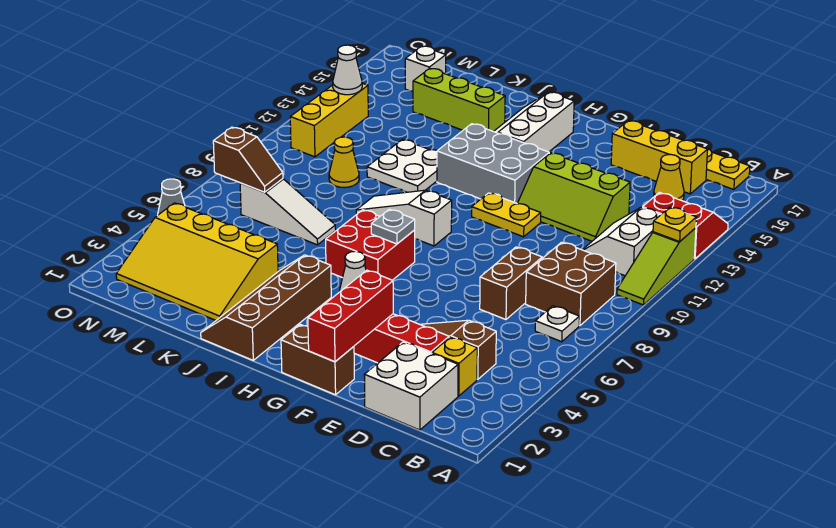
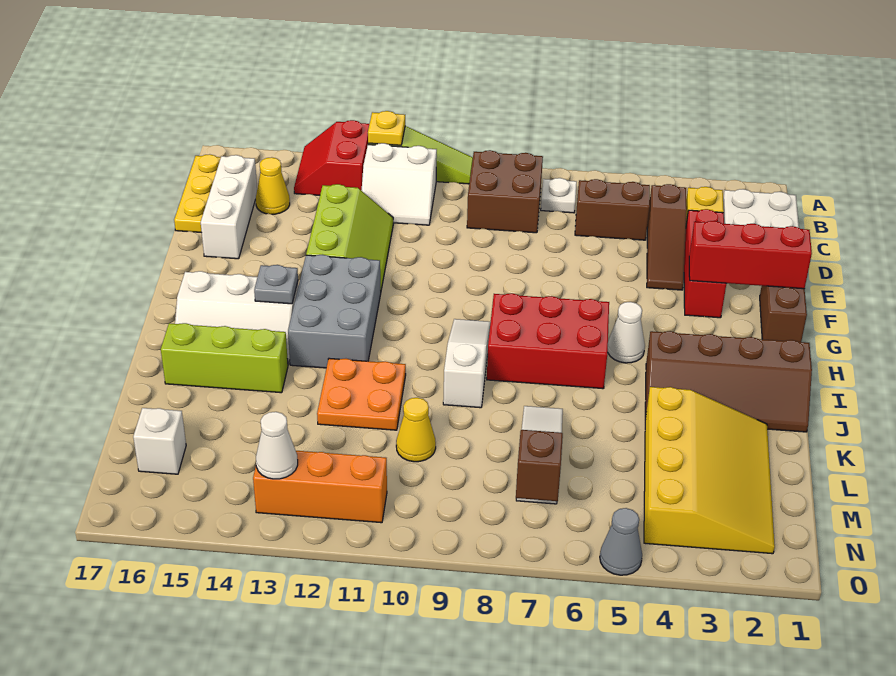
yellow brick C16:E16 level 1 -> white brick C16:E16 level 1
brown brick D7:D8 level 1 -> brown brick C5:C6 level 1
yellow plate F11:G11 level 1 -> none
red brick H6:I7 level 1 -> red brick H6:I8 level 1
grey plate H7 level 2 -> grey plate H14 level 2
white slope H9:J9 level 1 top H -> white slope H9:J9 level 1 top J
white plate J11:K12 level 1 -> orange plate J11:K12 level 1
lime brick J15:L15 level 1 -> lime brick J14:J16 level 1
yellow brick N11:N13 level 1 -> orange brick N11:N13 level 1

